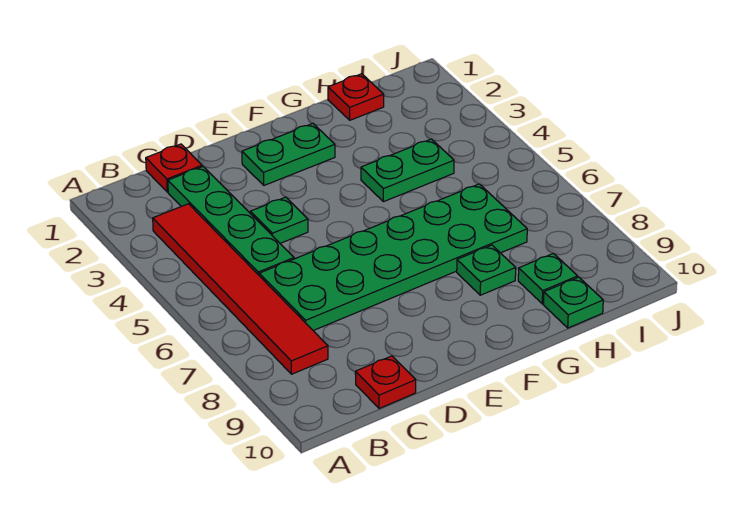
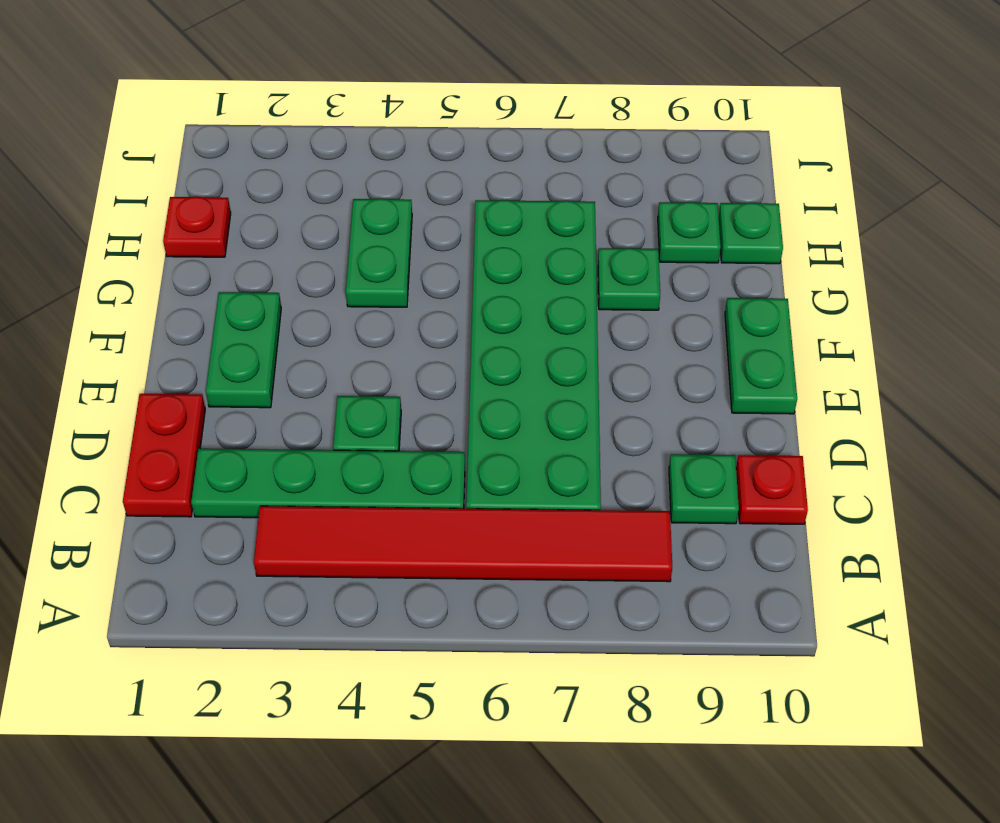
red plate C1 level 1 -> red plate C1:D1 level 1
none -> green plate C9 level 1
none -> green plate E10:F10 level 1

